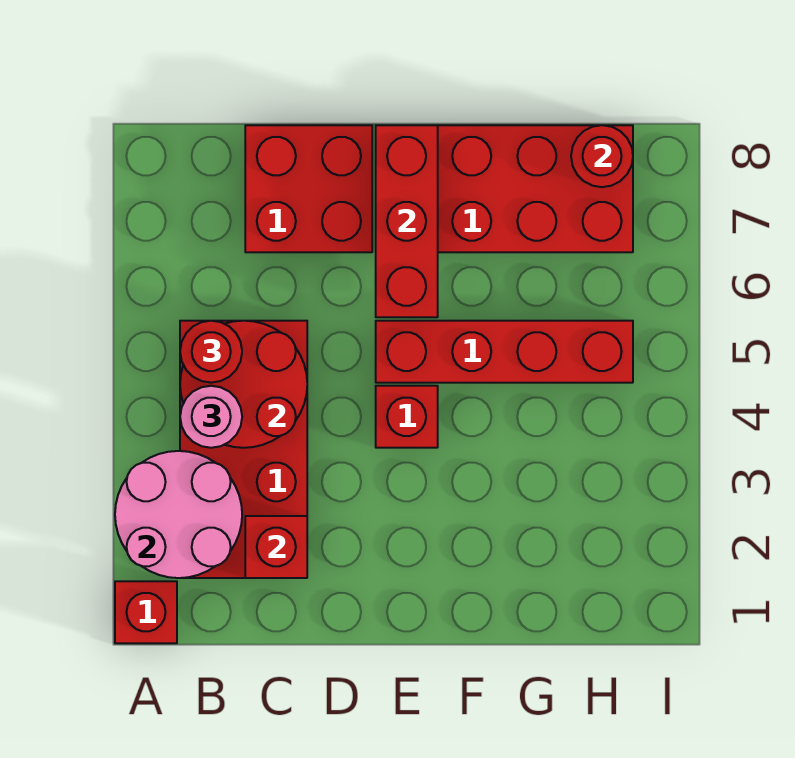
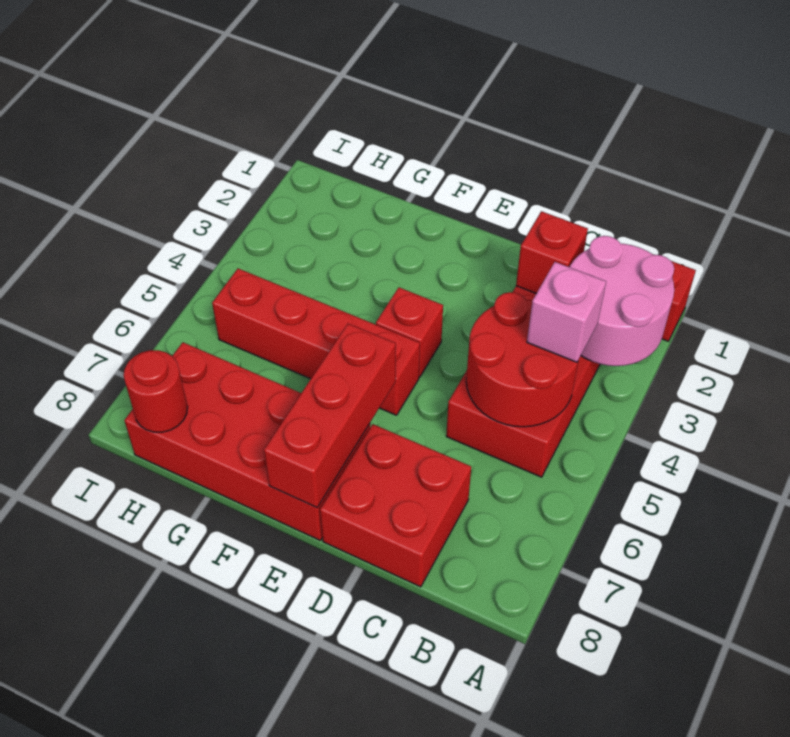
pink round brick B4 level 3 -> pink brick B4 level 3
red round brick B5 level 3 -> none

